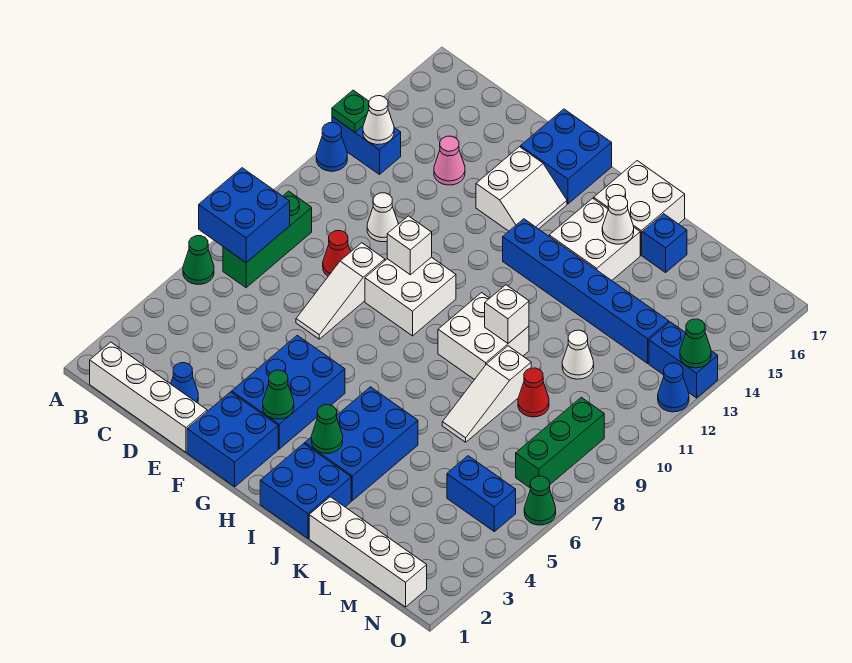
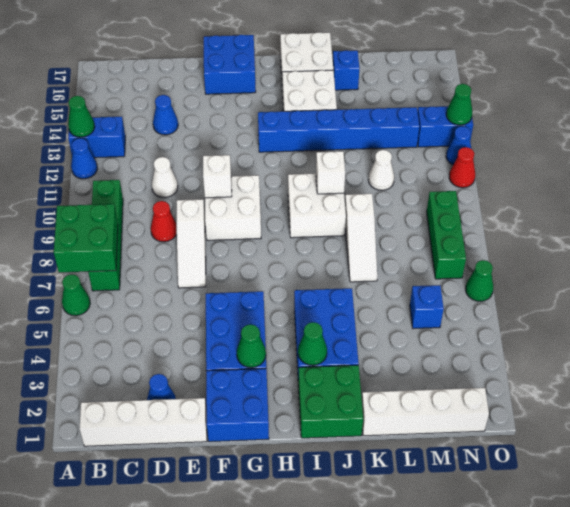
blue brick A7:B8 level 2 -> green brick A7:B8 level 2
green plate A13 level 2 -> green cone A13 level 2
green brick B7:B9 level 1 -> green brick B7:B10 level 1
white cone B13 level 2 -> none
pink cone D14 level 1 -> blue cone D14 level 1
white slope F14:G15 level 1 top F -> none
blue brick I1:J2 level 1 -> green brick I1:J2 level 1
white cone J15 level 2 -> none
red cone L9 level 1 -> red cone O11 level 1
blue brick M5:N5 level 1 -> blue brick M5 level 1

